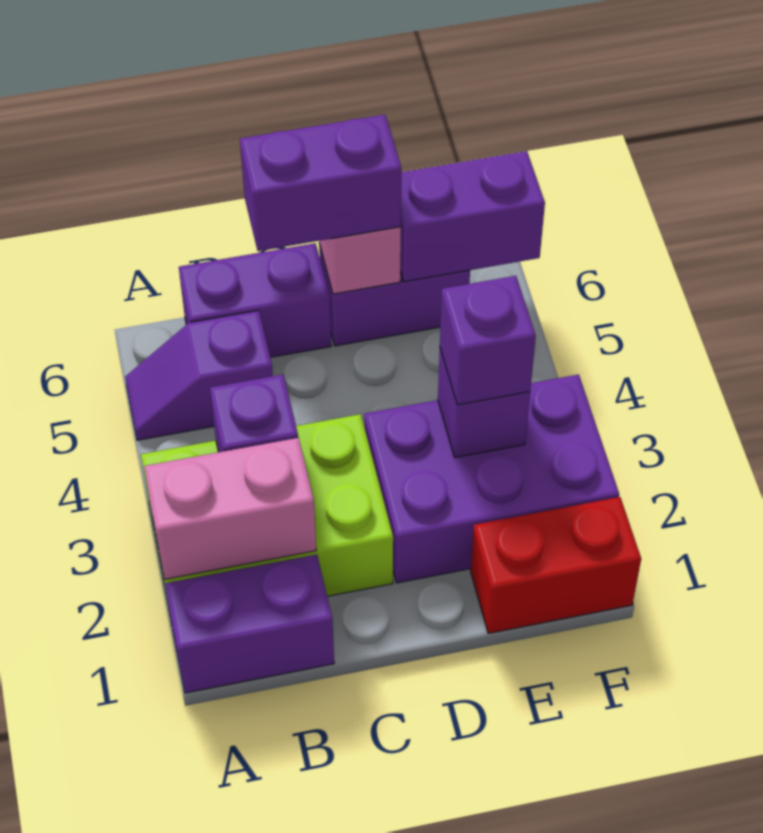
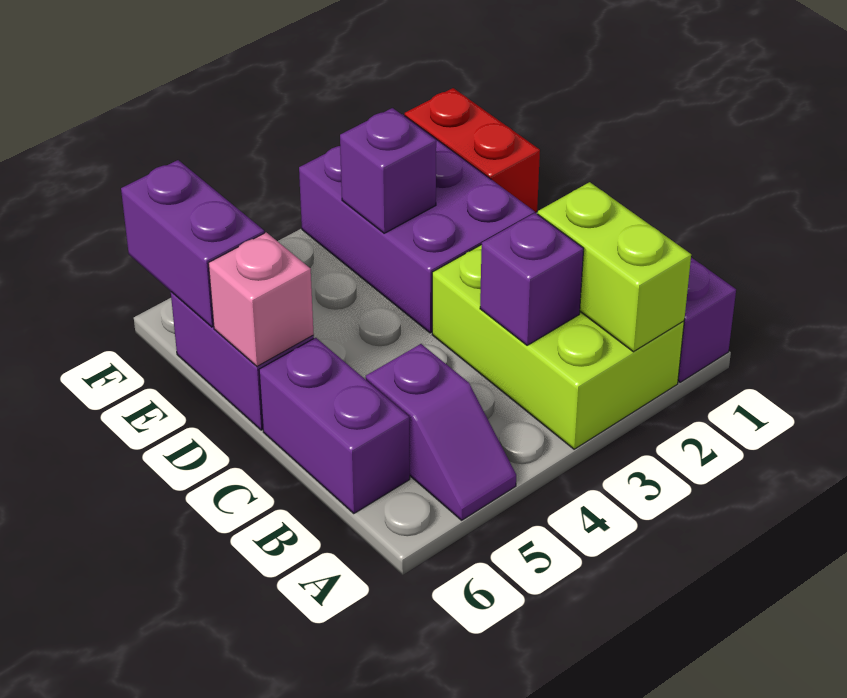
pink brick A2:B2 level 2 -> lime brick A2:B2 level 2
purple brick C6:D6 level 3 -> none
purple brick E3 level 3 -> none

